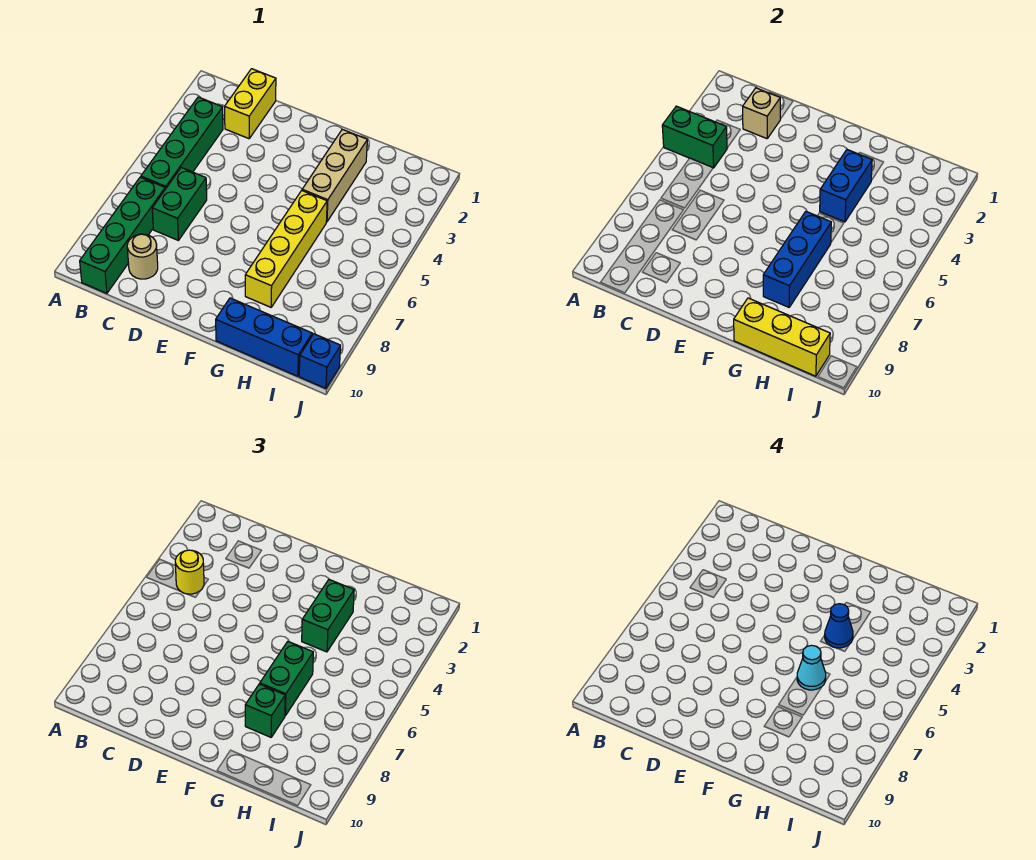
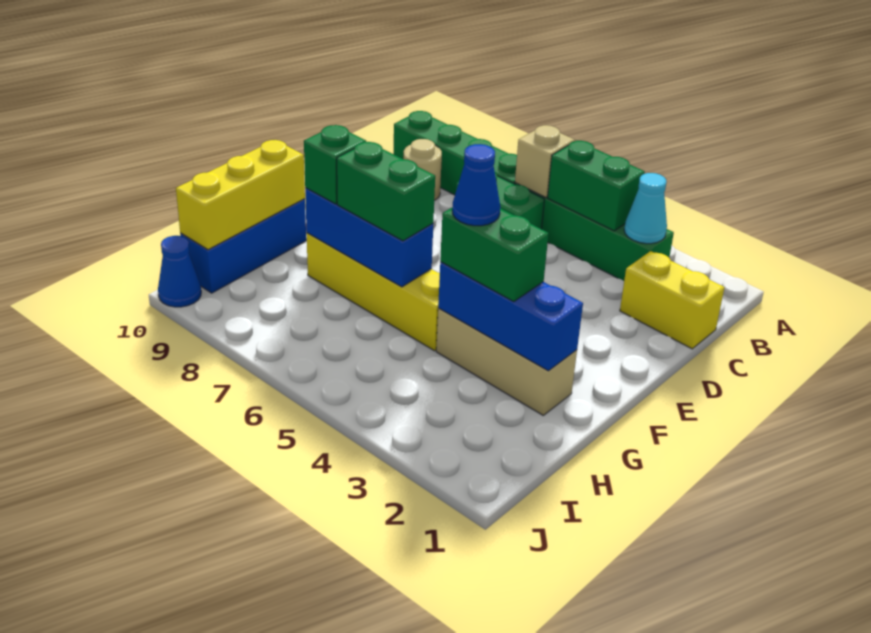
green brick A4:B4 level 2 -> green brick B4:B5 level 2
yellow round brick B4 level 3 -> none
tan brick C2 level 2 -> tan brick B6 level 2
blue brick G3:G4 level 2 -> blue brick G2:G4 level 2
cyan cone G6 level 4 -> cyan cone B3 level 2
blue brick J10 level 1 -> blue cone J10 level 1

